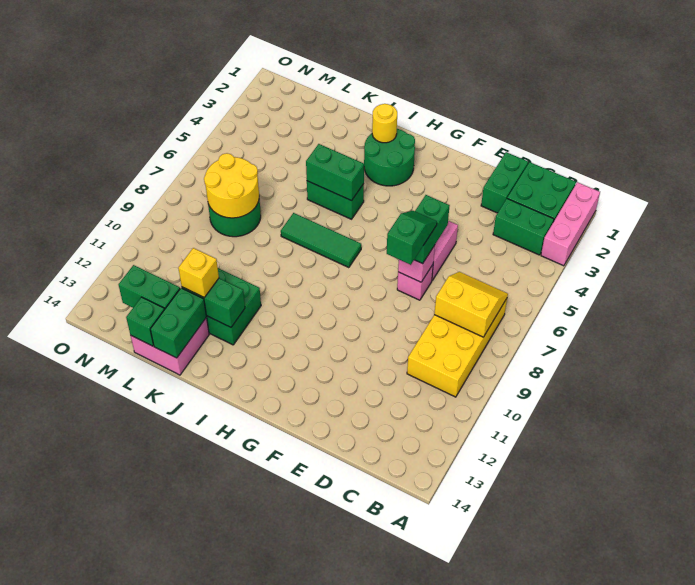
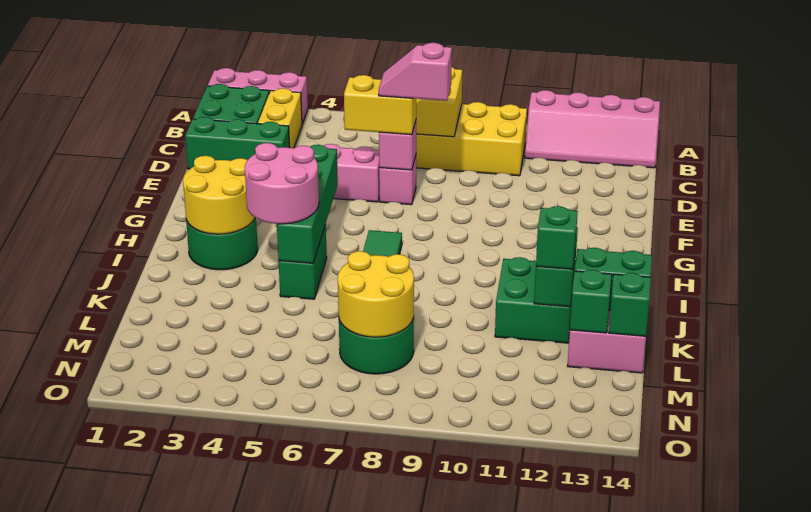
none -> pink slope A11:B14 level 1 top A
green brick B3:C3 level 1 -> yellow brick B3:C3 level 1
green brick D1:D2 level 1 -> green brick D1:D3 level 1
green brick E6:E7 level 3 -> yellow brick E6:E7 level 3
green slope E7:E8 level 4 top 8 -> pink slope E7:E8 level 4 top 8
yellow round brick I2 level 2 -> yellow round brick H2:I3 level 2
none -> pink round brick I4:J5 level 3
green brick I5:J5 level 2 -> green brick G5:J5 level 2
yellow brick K12 level 3 -> green brick K12 level 3
green brick L13:M13 level 2 -> green brick L13 level 2

